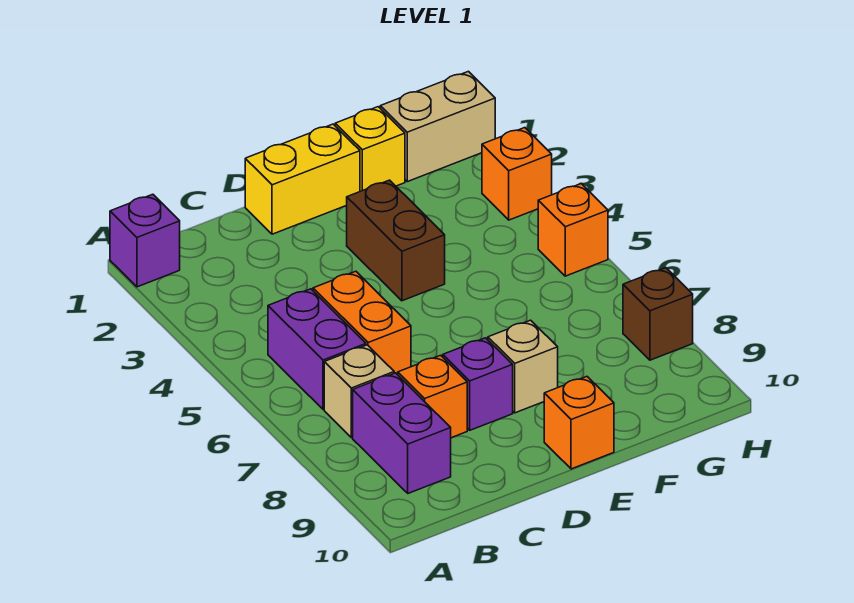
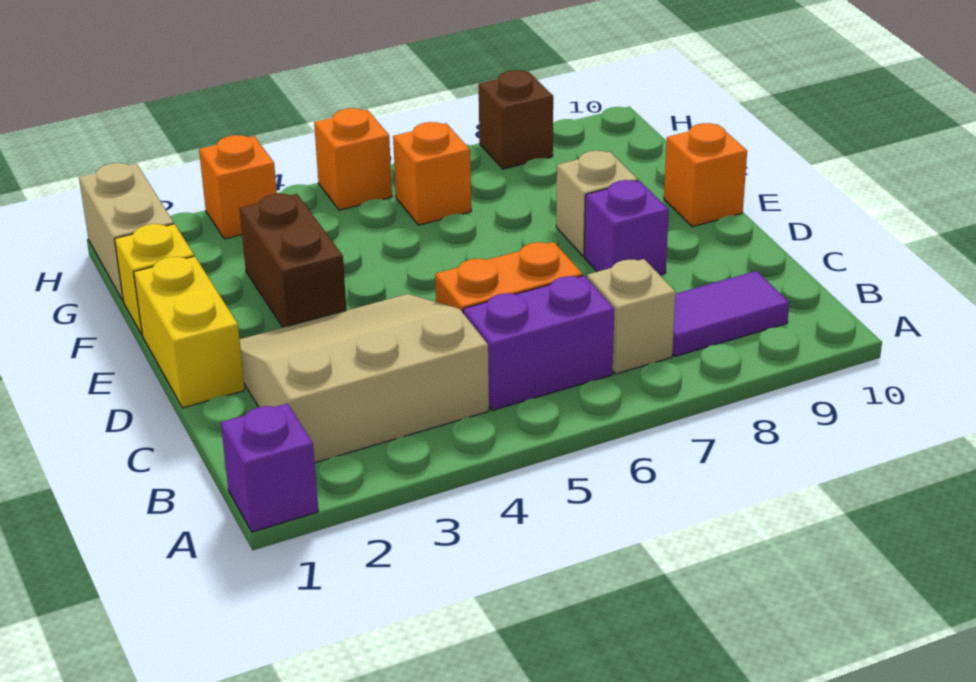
none -> tan slope B2:D4 level 1 top B
purple brick B8:B9 level 1 -> purple tile B8:B9 level 1
orange brick C8 level 1 -> orange brick G6 level 1
brown brick E3:E4 level 1 -> brown brick E3:F3 level 1

